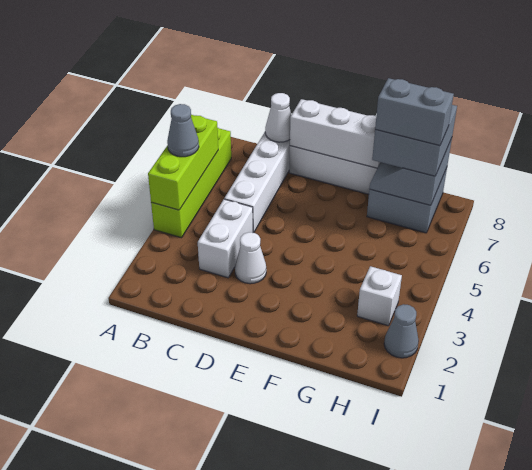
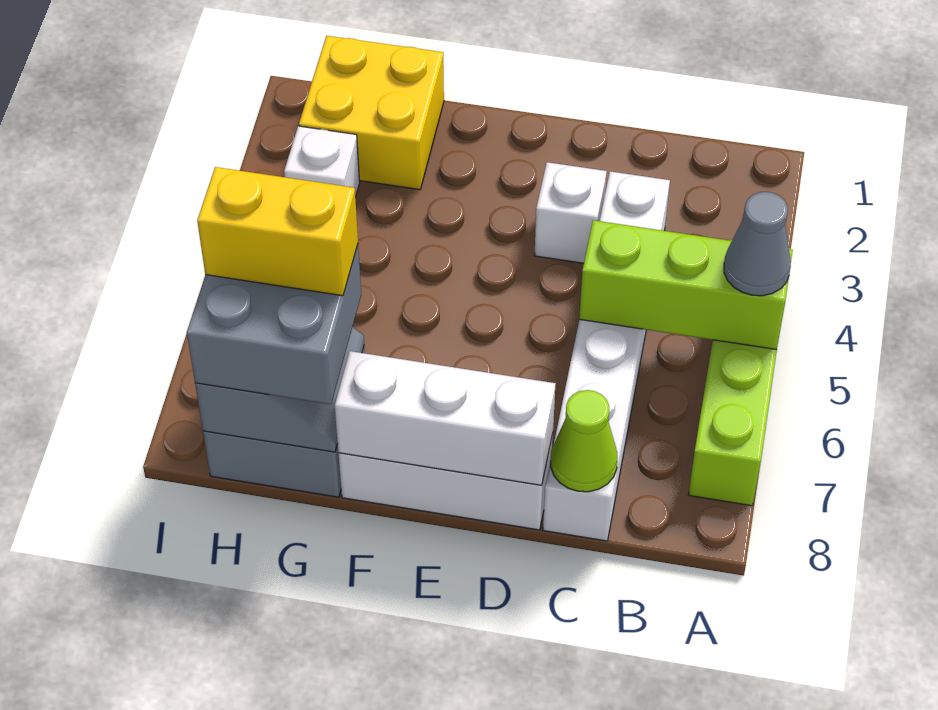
lime brick A4:A6 level 2 -> lime brick A5:C5 level 2
white cone C8 level 2 -> lime cone C8 level 2
white cone D3 level 1 -> white brick D3 level 1
none -> yellow brick G1:H2 level 1
grey brick G7:H7 level 4 -> yellow brick G7:H7 level 4
grey cone I2 level 1 -> none

